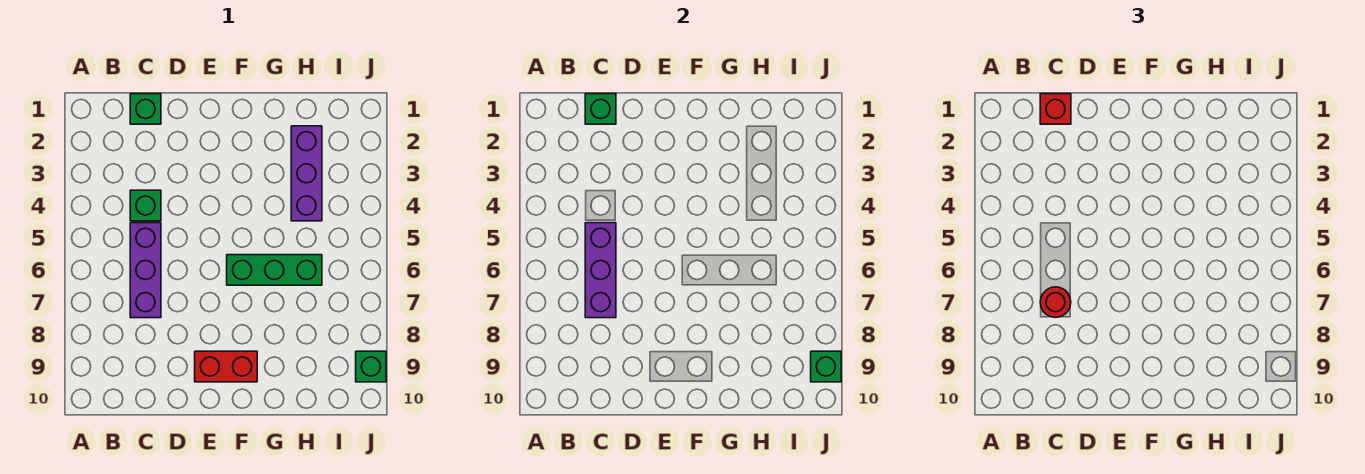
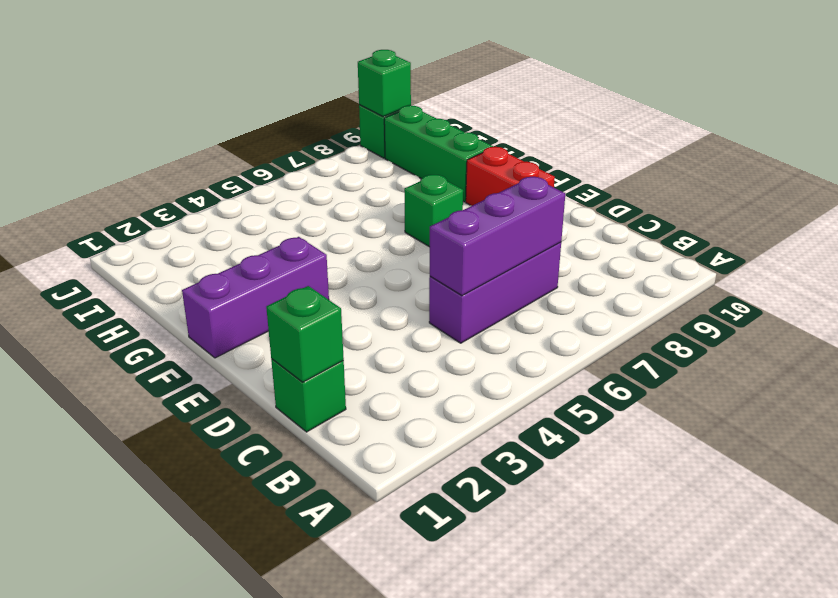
red brick C1 level 3 -> none
green brick C4 level 1 -> green brick F7 level 1
red round brick C7 level 3 -> none
green brick F6:H6 level 1 -> green brick G9:I9 level 1
purple brick H2:H4 level 1 -> purple brick F1:F3 level 1

